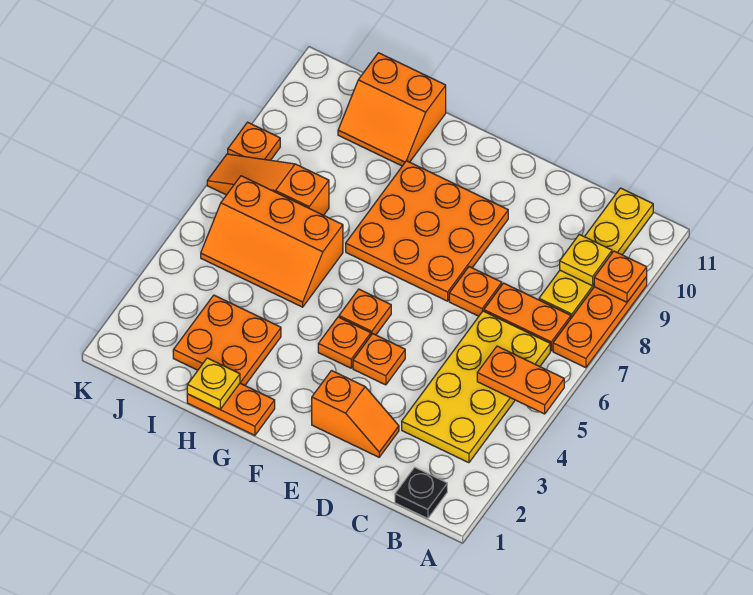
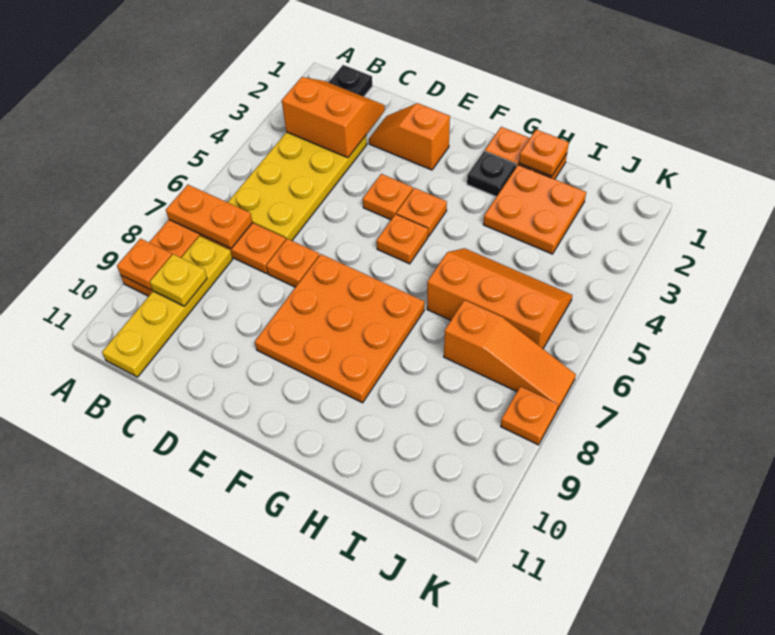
orange plate A5:B5 level 2 -> orange plate A7:B7 level 2
none -> black plate G2 level 1
yellow plate H1 level 2 -> orange plate H1 level 2
orange slope H10:I11 level 1 top 11 -> orange slope B2:C3 level 2 top 3

